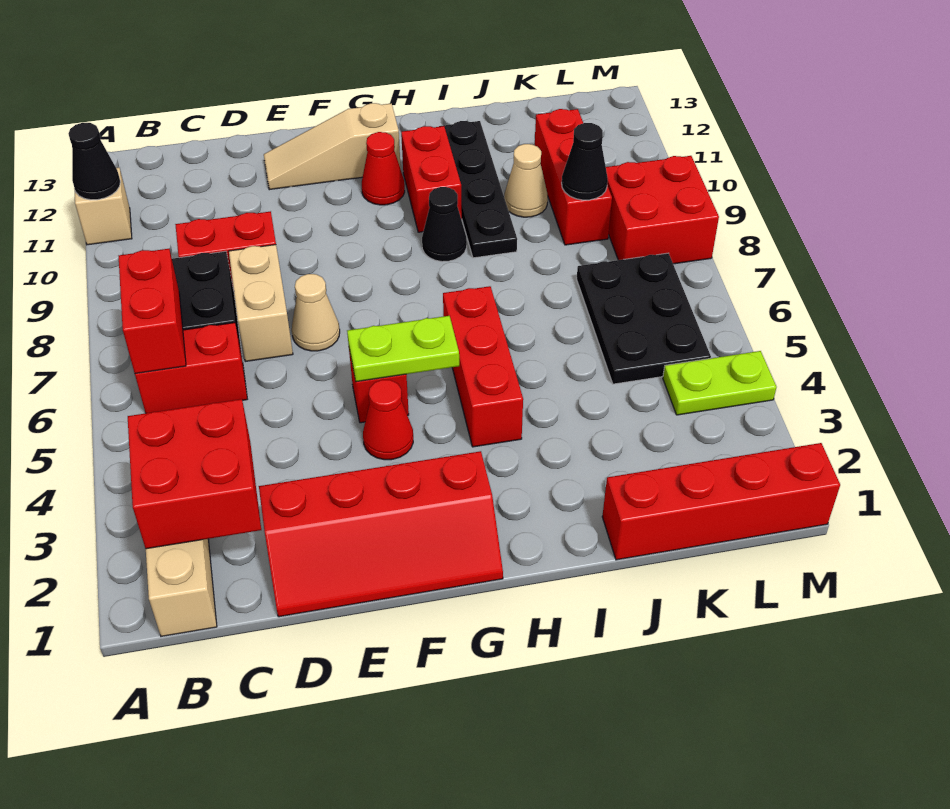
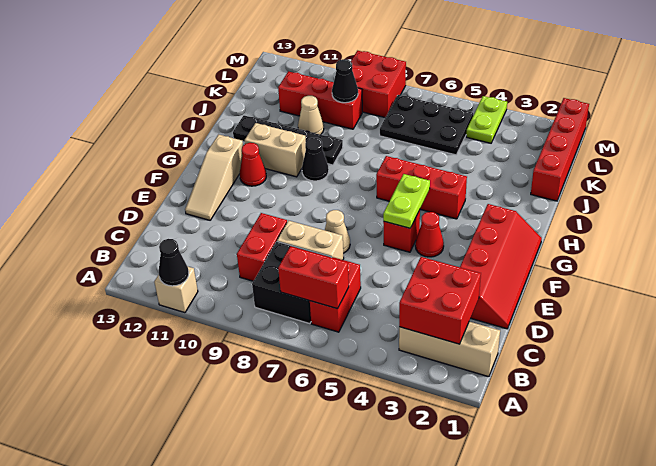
red brick H10:H11 level 1 -> tan brick H10:H11 level 1

